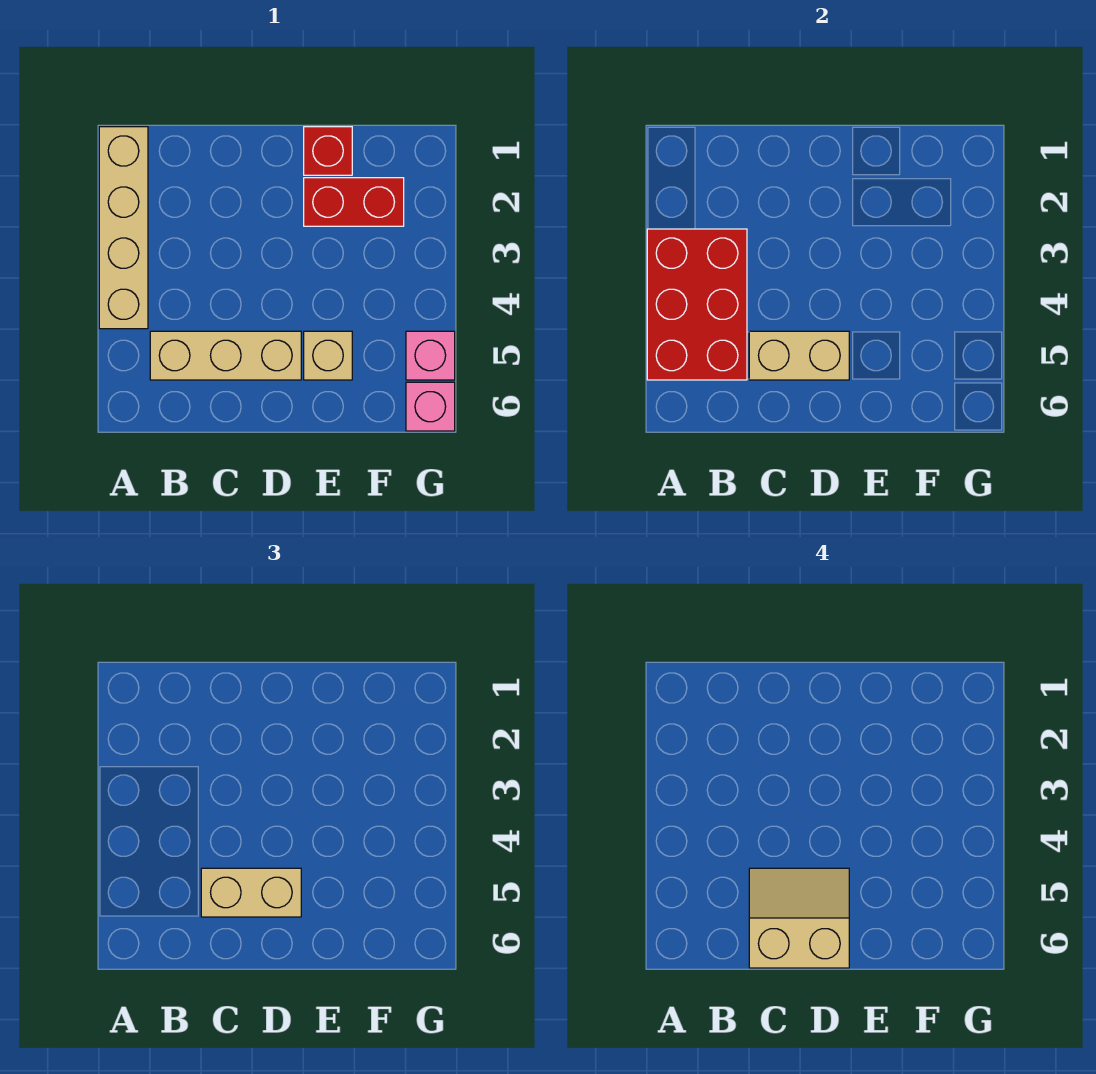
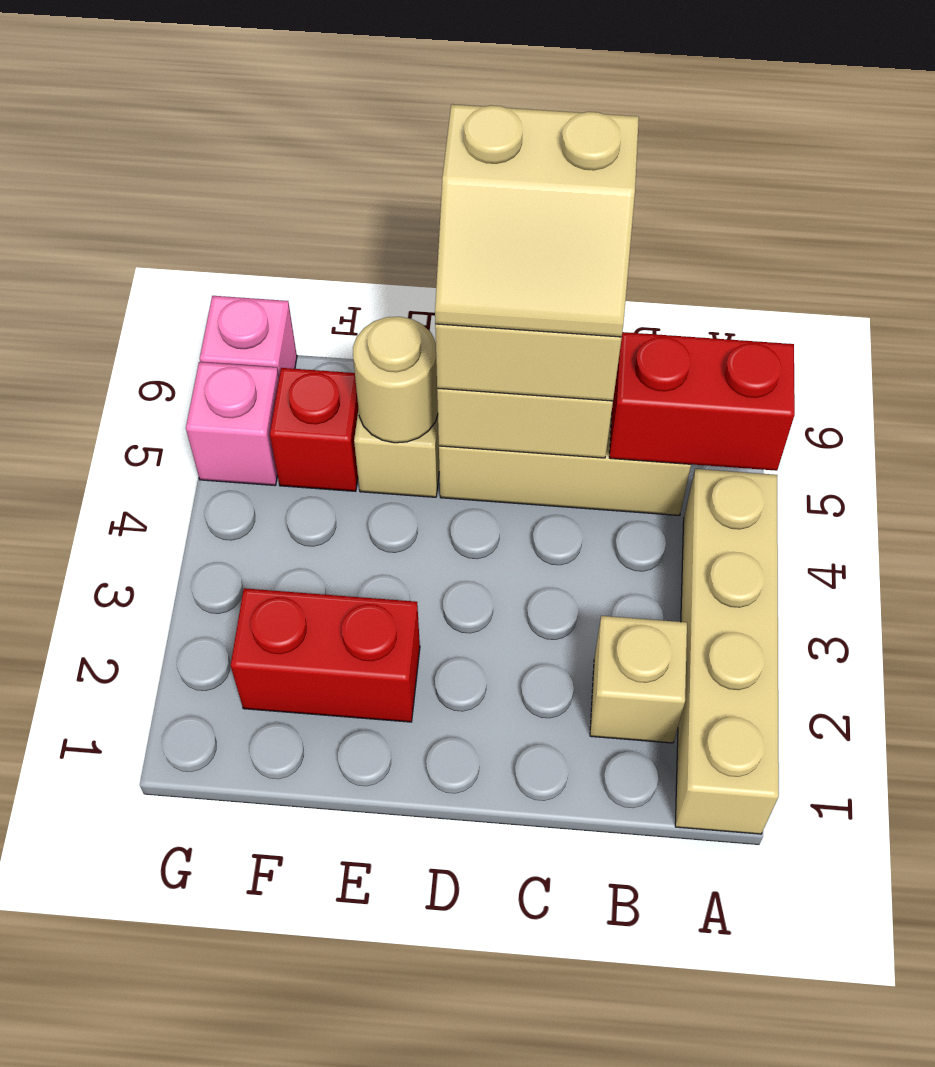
red brick A3:B5 level 2 -> red brick A5:B5 level 2
none -> tan brick B2 level 1
red brick E1 level 1 -> red brick F5 level 1
none -> tan round brick E5 level 2

